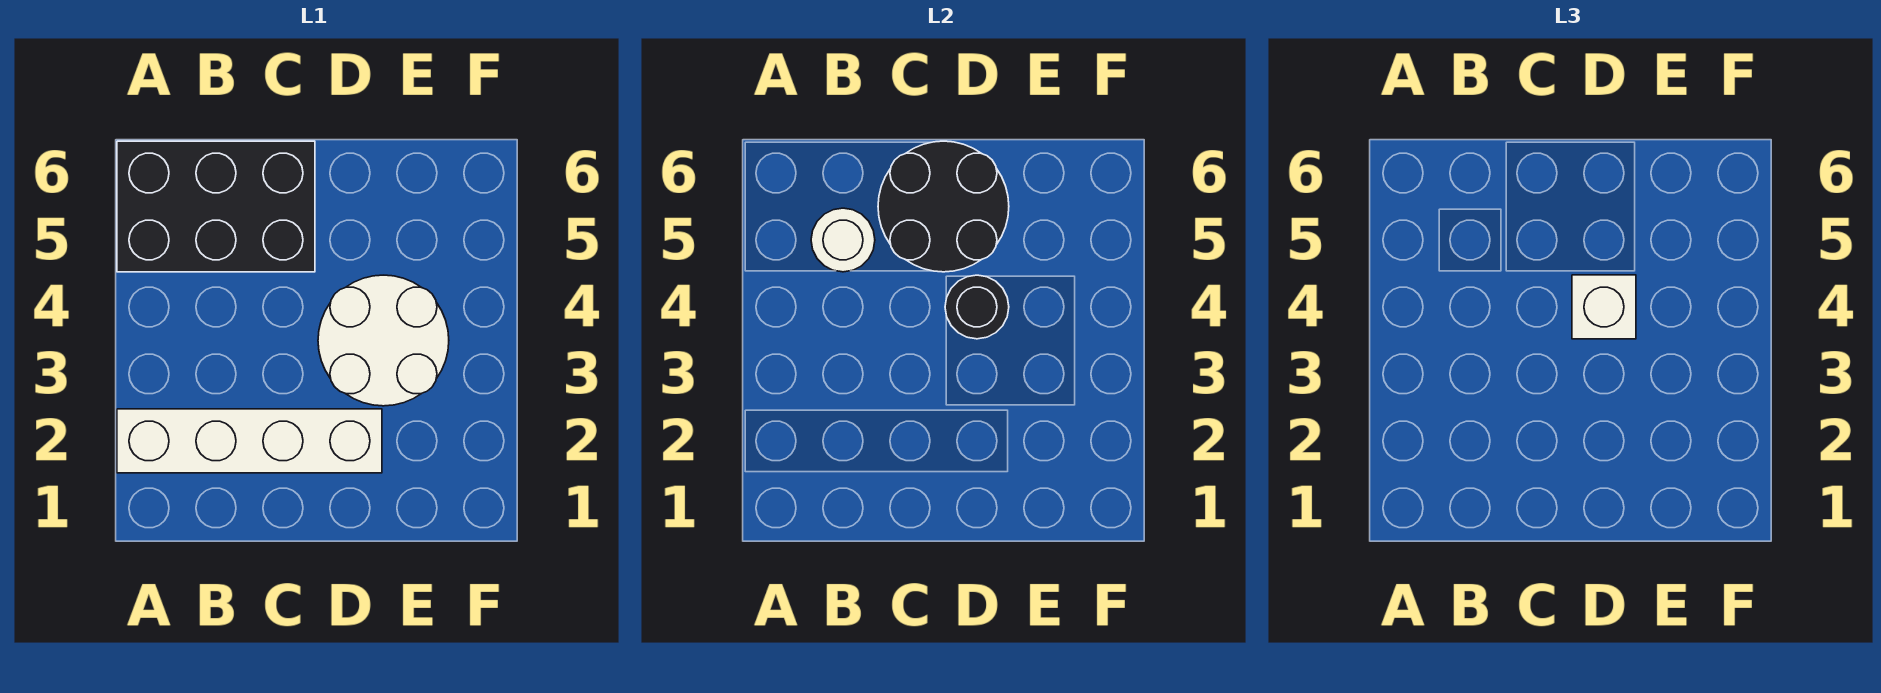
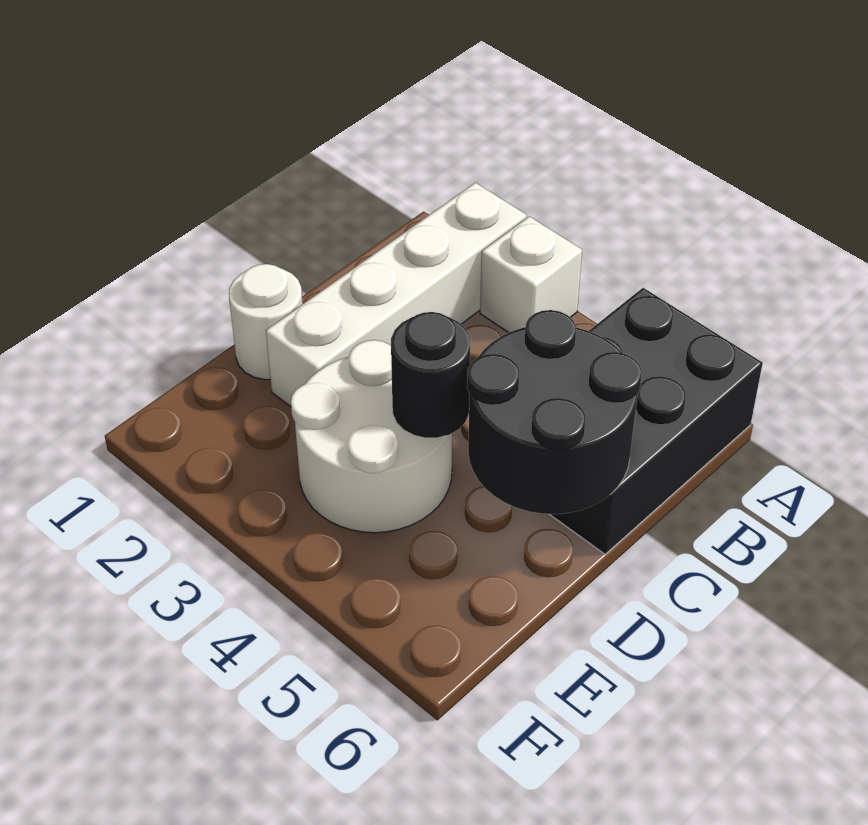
white round brick B5 level 2 -> white round brick D1 level 1
white brick D4 level 3 -> white brick A3 level 1

